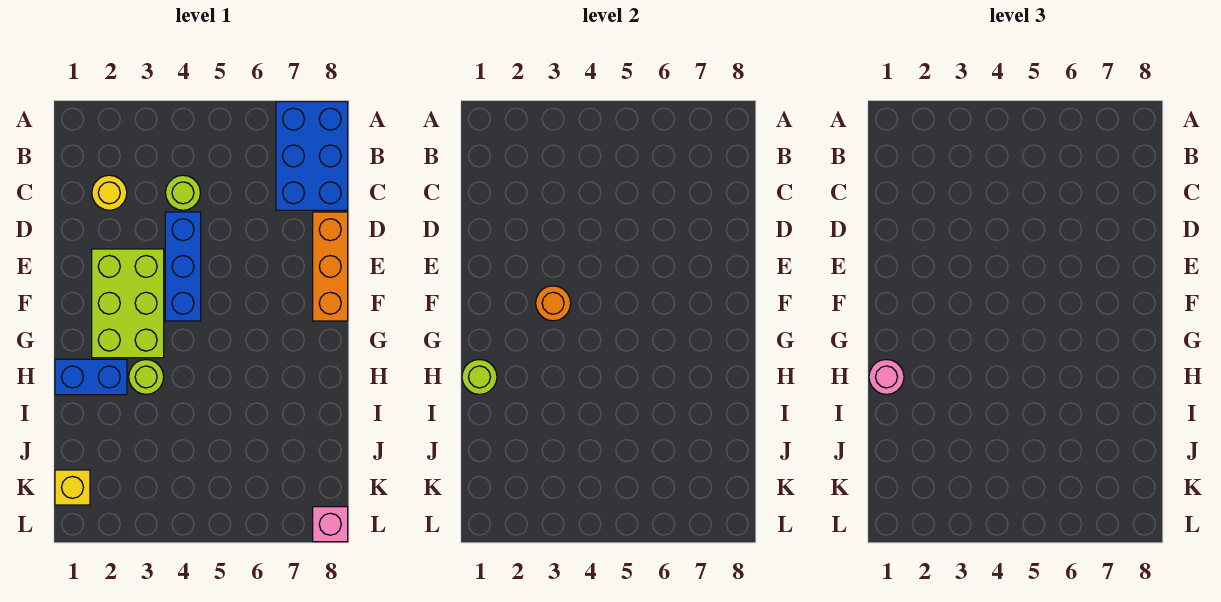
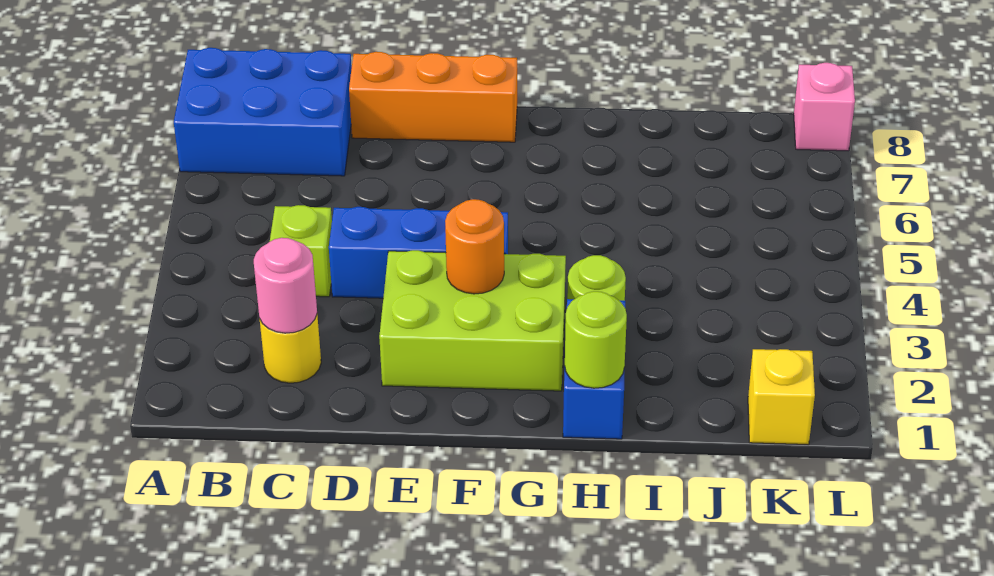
lime round brick C4 level 1 -> lime brick C4 level 1
pink round brick H1 level 3 -> pink round brick C2 level 2

